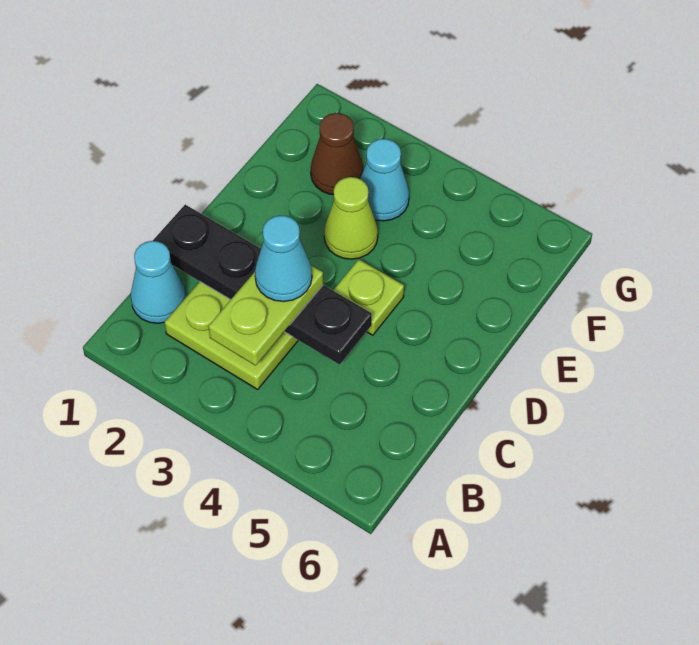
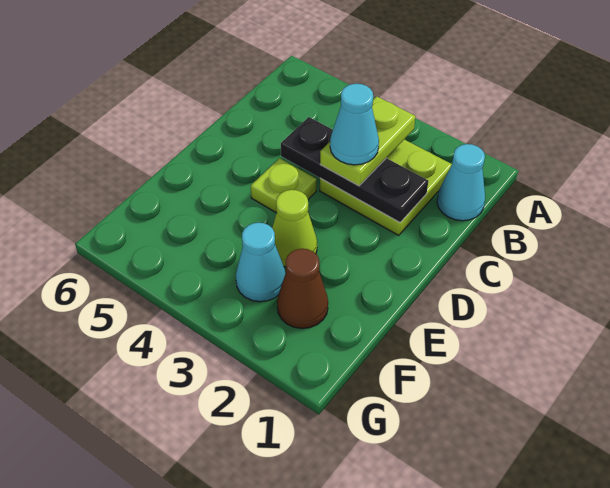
black plate C1:C4 level 2 -> black plate C2:C4 level 2

